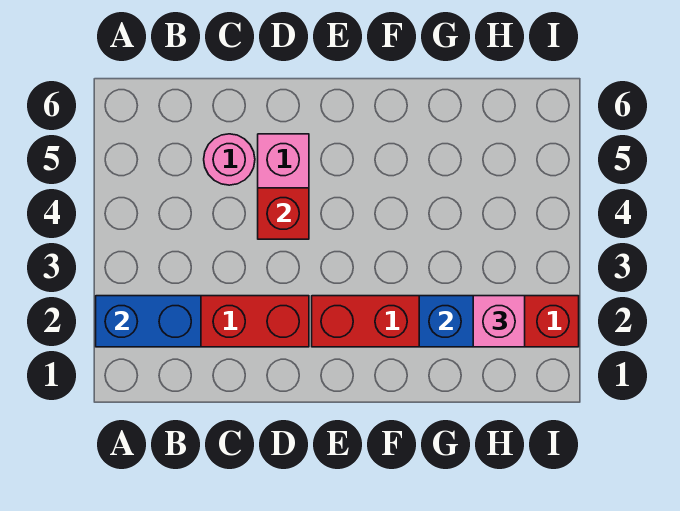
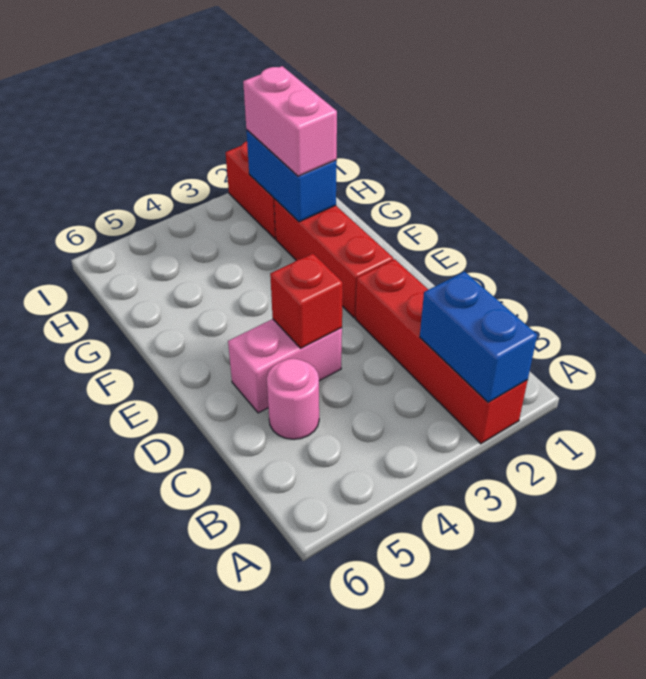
pink brick H2 level 3 -> pink brick G2:H2 level 3

